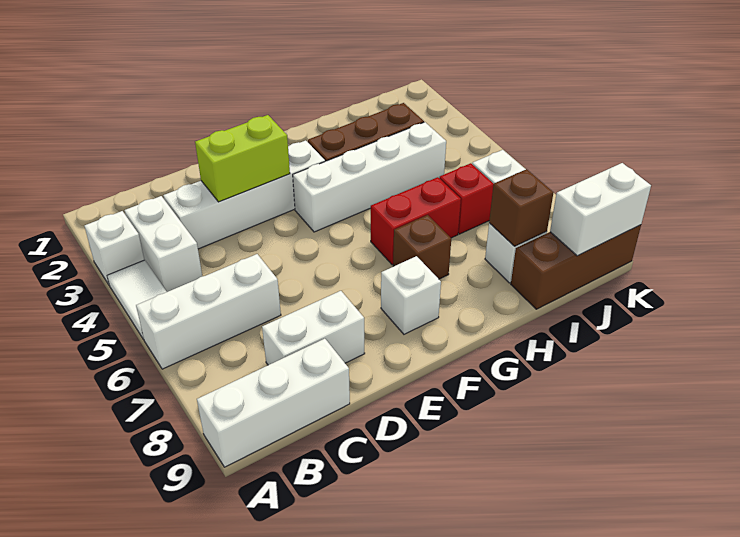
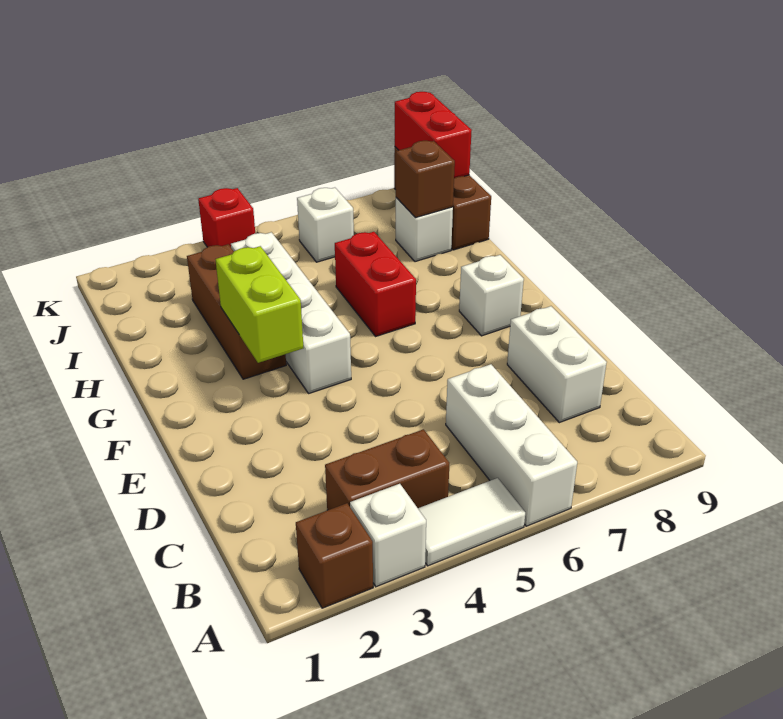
white brick A9:C9 level 1 -> none
white brick B3:B4 level 1 -> brown brick B3:B4 level 1
white brick C3:F3 level 1 -> none
lime brick D3:E3 level 2 -> lime brick F3:G3 level 2
brown brick G7 level 1 -> brown brick A2 level 1
red brick I6 level 1 -> red brick K4 level 1
white brick J9:K9 level 2 -> red brick J9:K9 level 2

